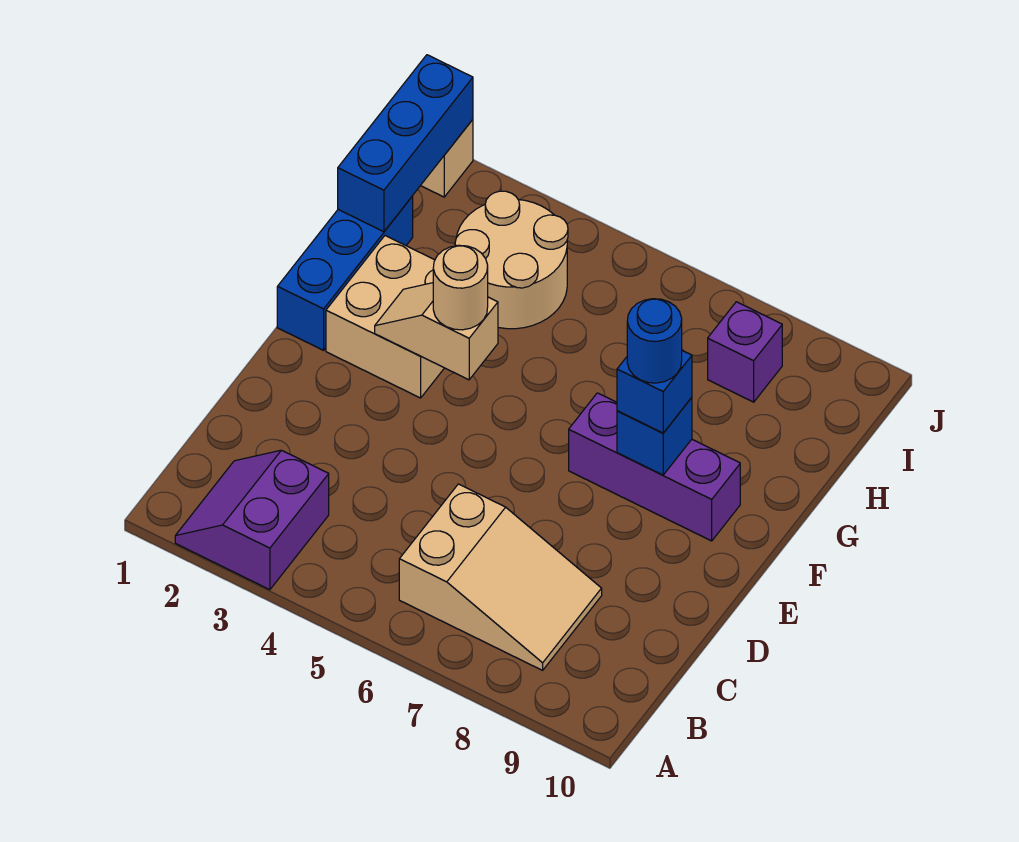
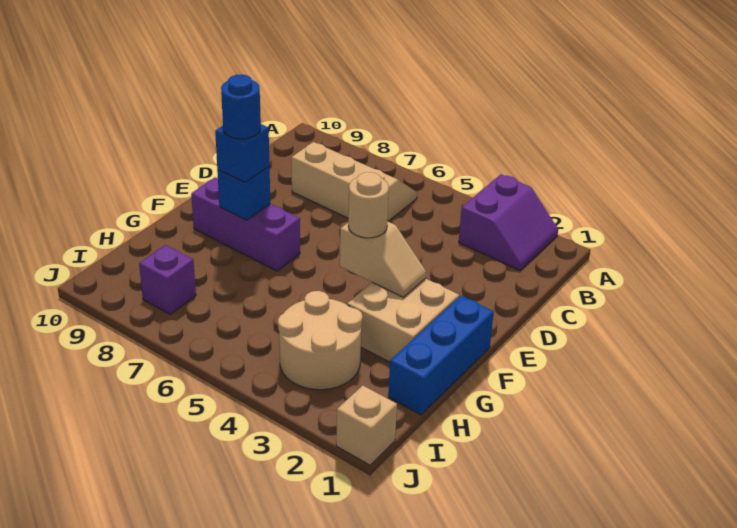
tan slope B6:C8 level 1 top 6 -> tan slope B6:C8 level 1 top C
blue brick H1:J1 level 2 -> none

